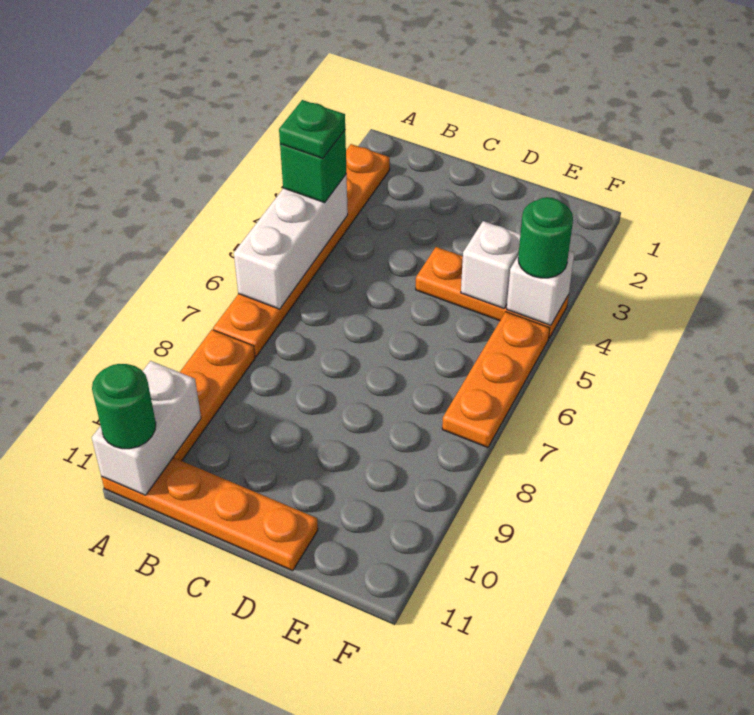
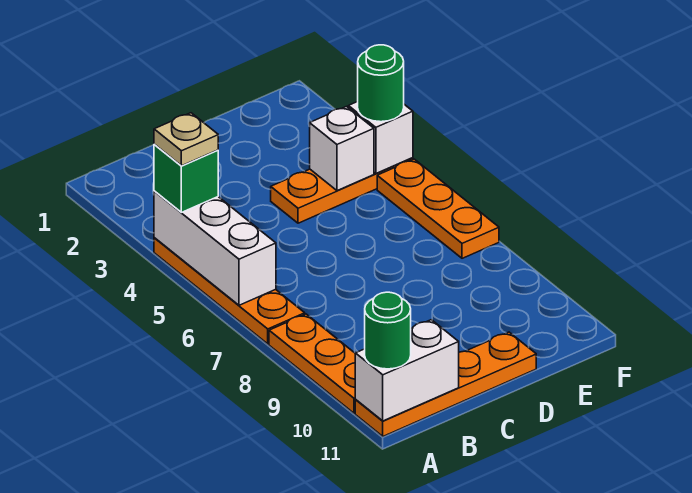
orange plate A2:A7 level 1 -> orange plate A4:A7 level 1
green plate A4 level 4 -> tan plate A4 level 4
white brick A10:A11 level 2 -> white brick A11:B11 level 2

